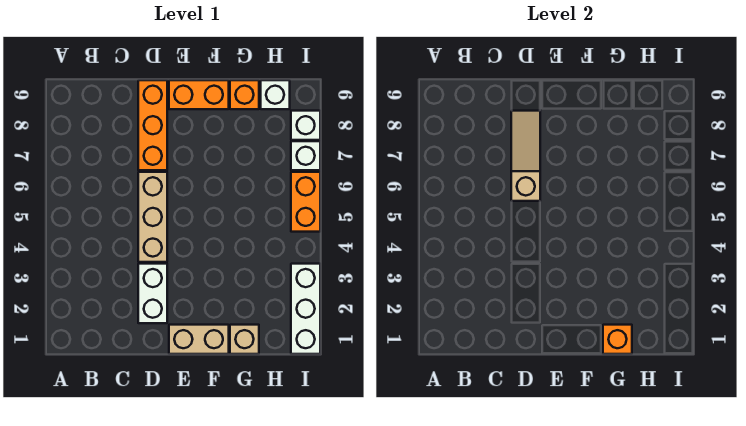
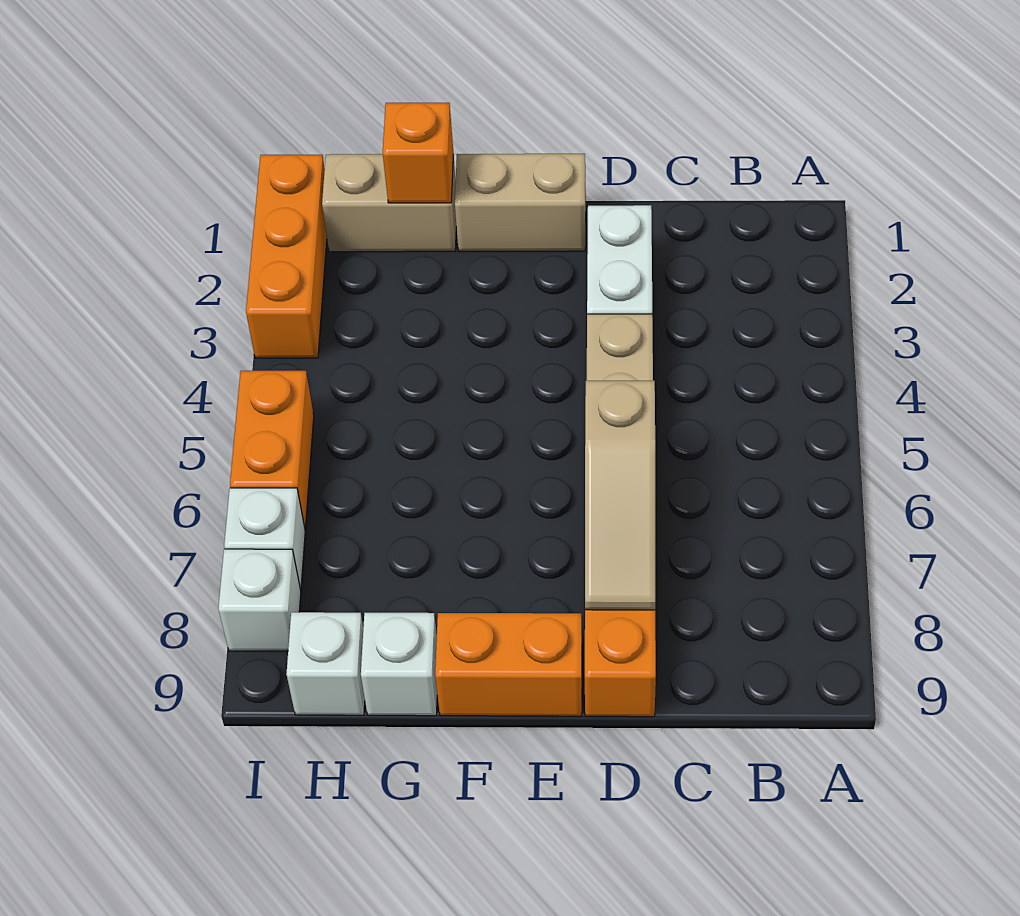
tan brick G1 level 1 -> tan brick G1:H1 level 1
orange brick G9 level 1 -> white brick G9 level 1
white brick I1:I3 level 1 -> orange brick I1:I3 level 1

